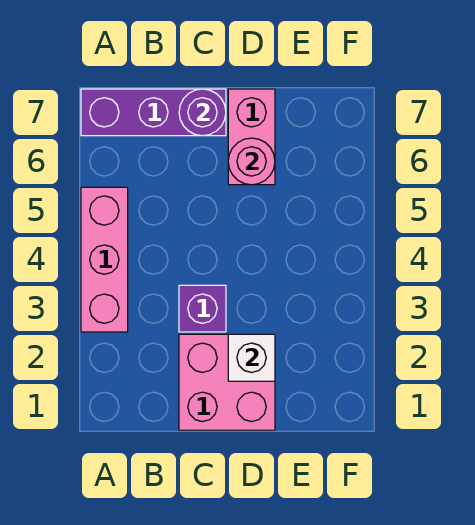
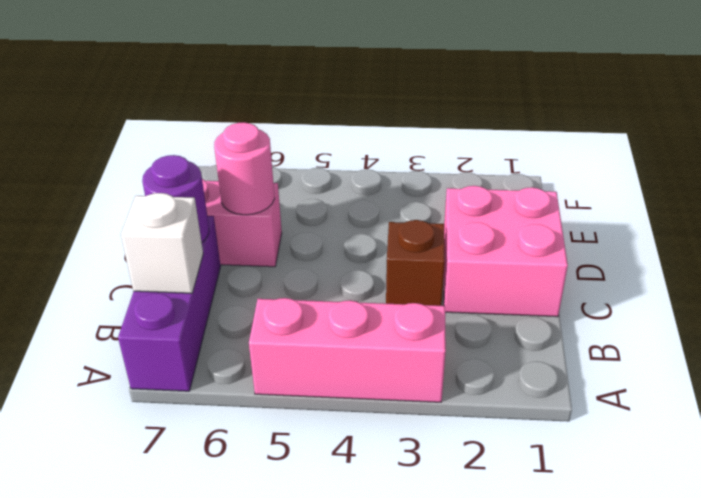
purple brick C3 level 1 -> brown brick C3 level 1
white brick D2 level 2 -> white brick B7 level 2

